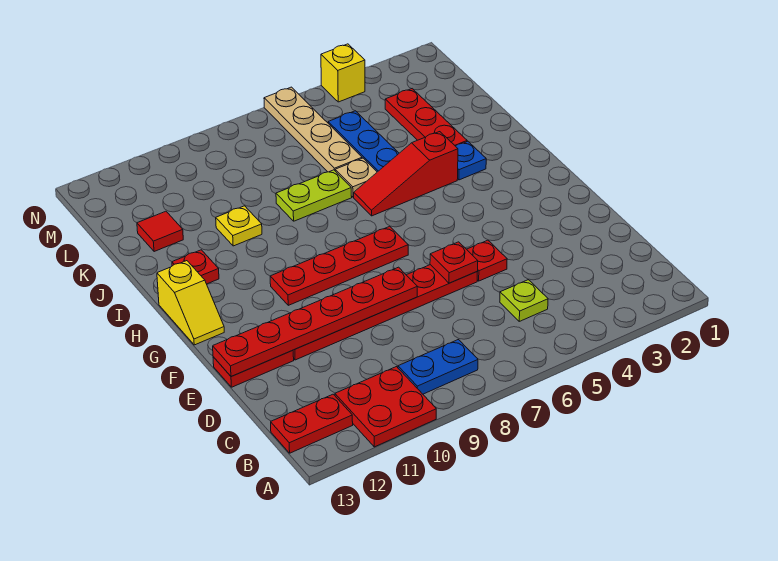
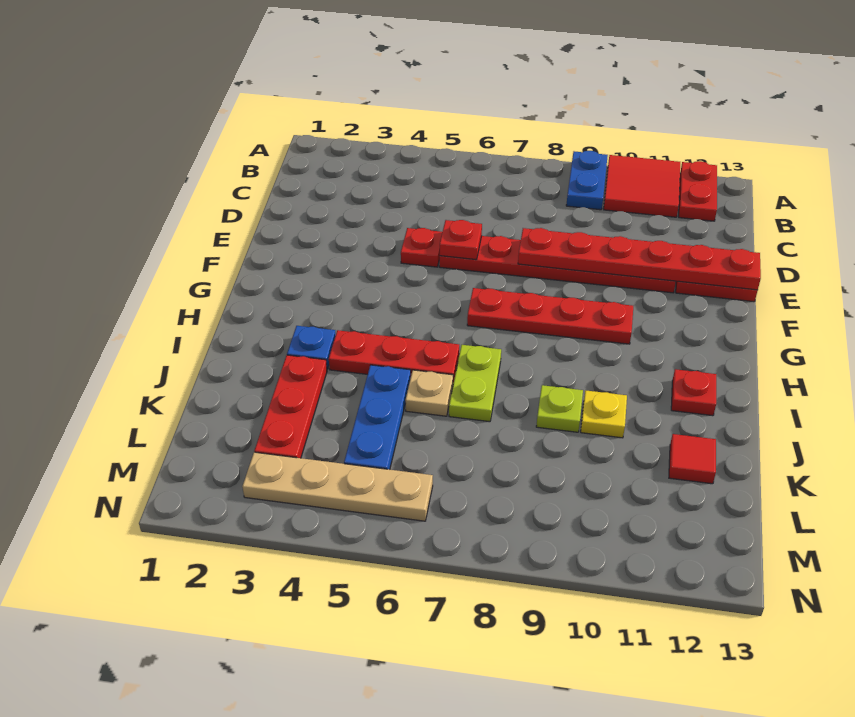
red plate A10:B11 level 1 -> red tile A10:B11 level 1
blue plate B8:B9 level 1 -> blue plate A9:B9 level 1
red plate B12:B13 level 1 -> red plate A12:B12 level 1
lime plate C5 level 1 -> lime plate J9 level 1
yellow slope G13:H13 level 1 top H -> none
red slope I4:I6 level 1 top 4 -> red plate I4:I6 level 1
lime plate J7:J8 level 1 -> lime plate I7:J7 level 1
tan plate K6:N6 level 1 -> tan plate M3:M6 level 1
yellow brick N4 level 1 -> none

